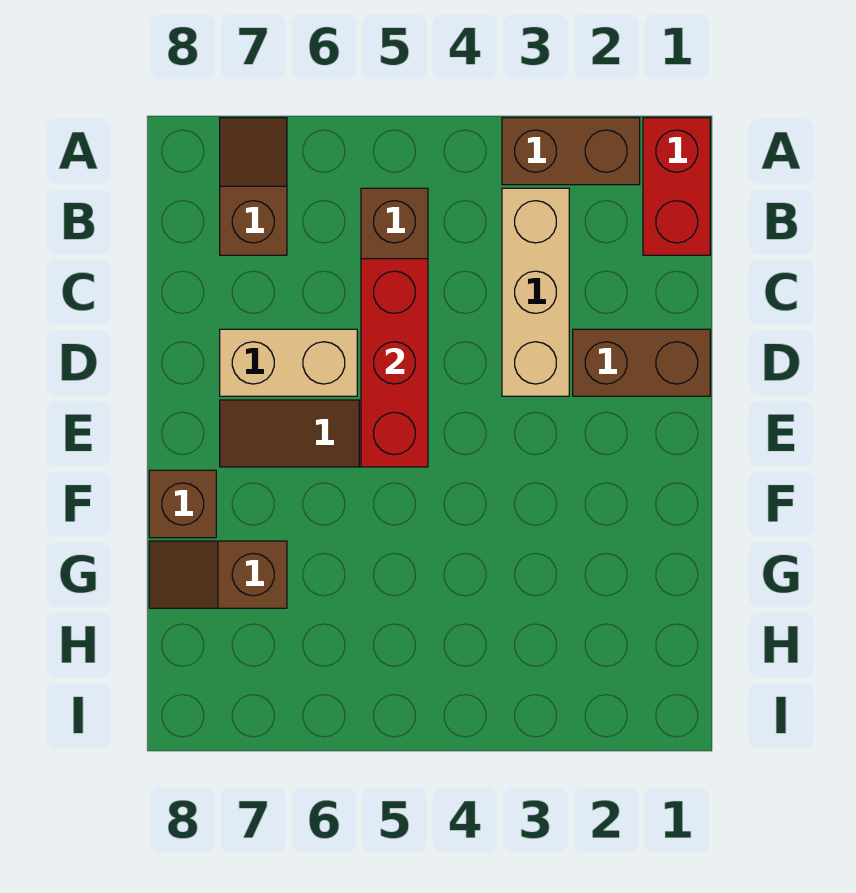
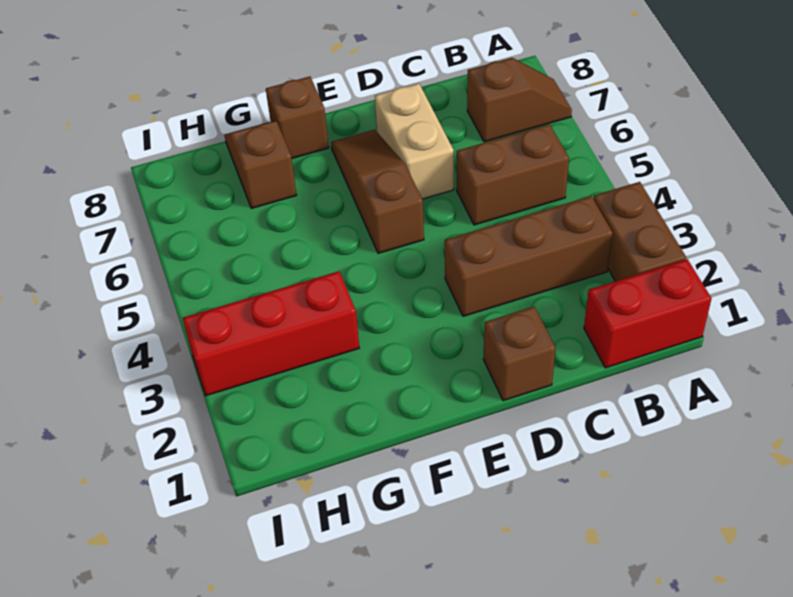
tan brick B3:D3 level 1 -> brown brick B3:D3 level 1
red brick C5:E5 level 2 -> red brick G3:I3 level 1
brown brick D1:D2 level 1 -> brown brick D1 level 1

